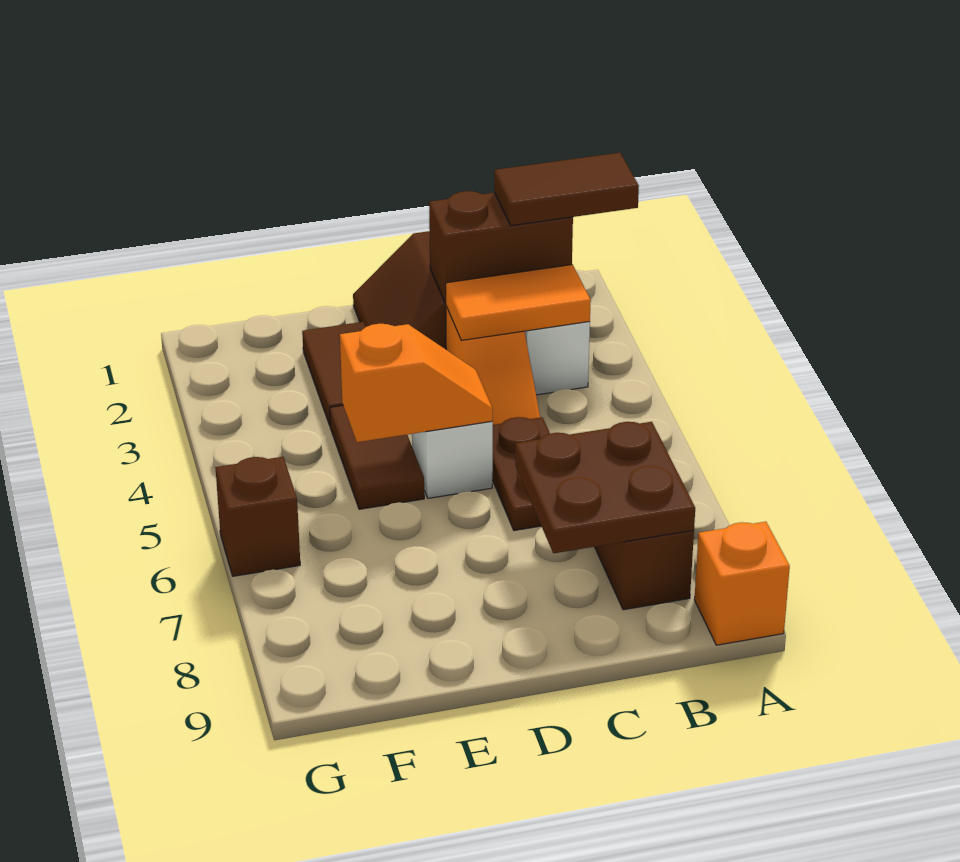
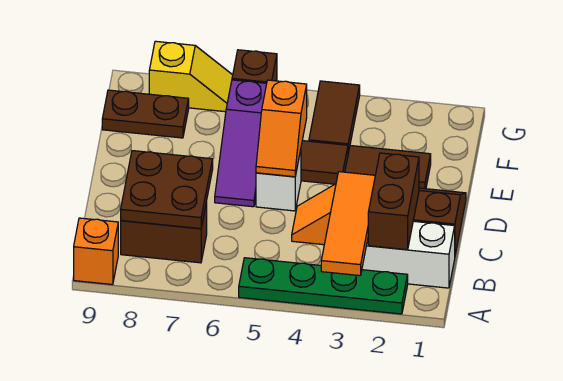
none -> green plate A2:A5 level 1
brown tile A2:B2 level 3 -> brown tile F4:G4 level 1
orange tile B3:C3 level 2 -> orange tile A3:C3 level 2
brown plate C5:C6 level 1 -> brown plate F8:F9 level 1
none -> purple slope D6:F6 level 1 top F
none -> yellow slope G7:G8 level 1 top 8

